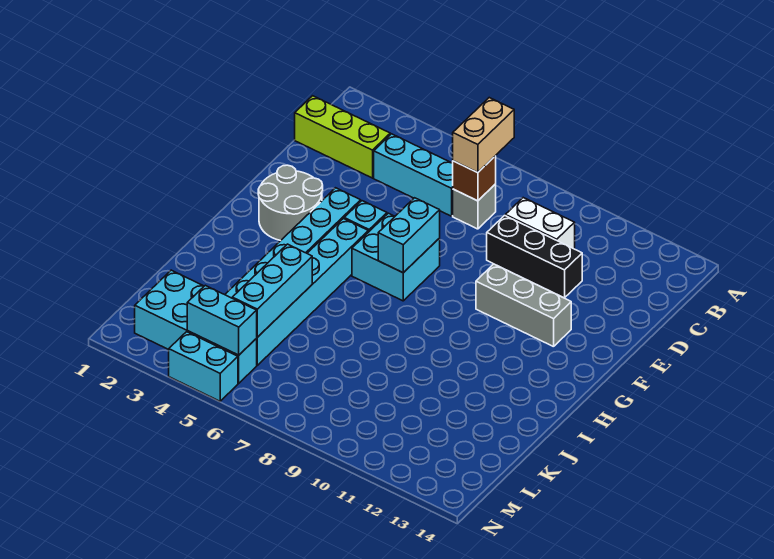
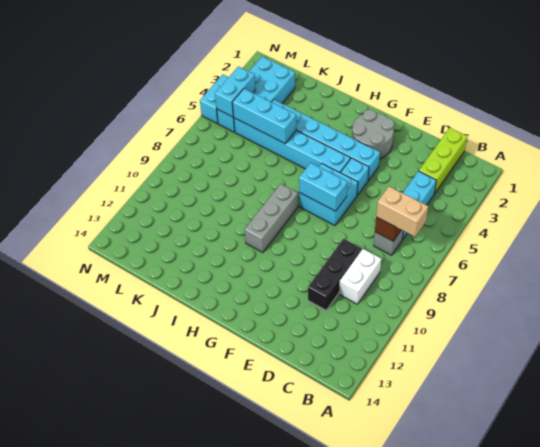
grey brick F10:F12 level 1 -> grey brick H8:H10 level 1

